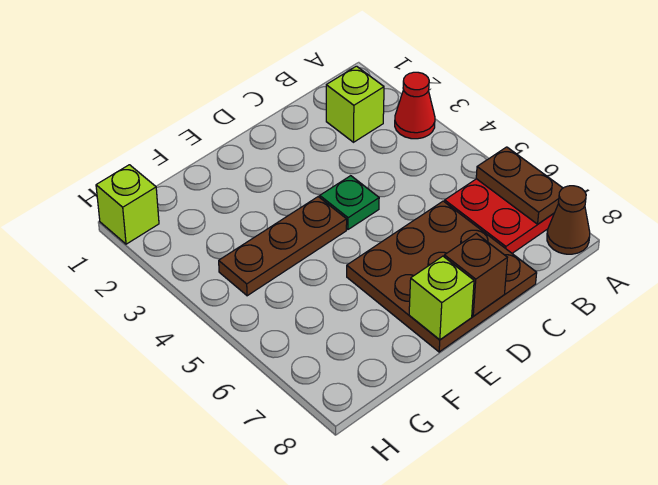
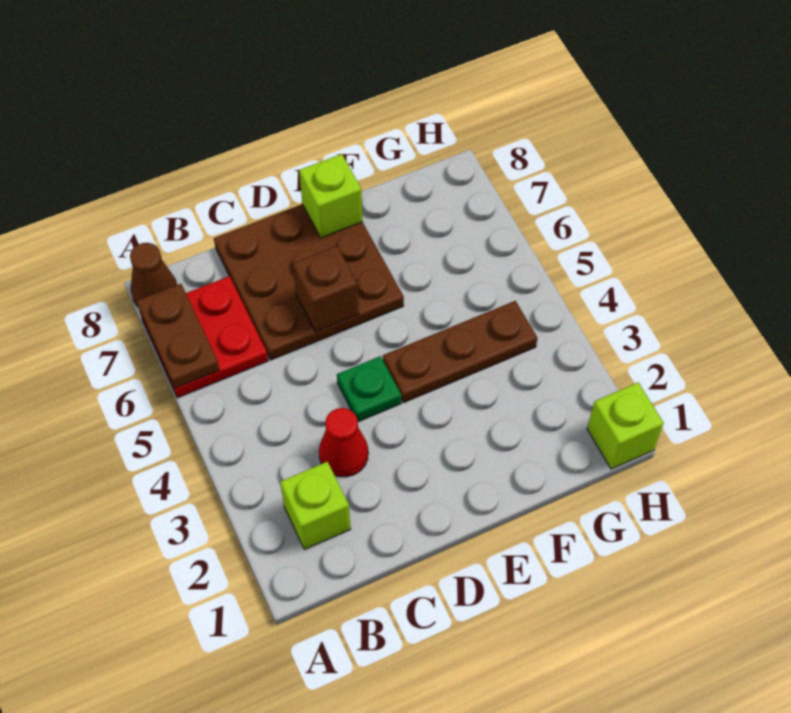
red cone A3 level 1 -> red cone C3 level 1
brown brick D8 level 2 -> brown brick D6 level 2

